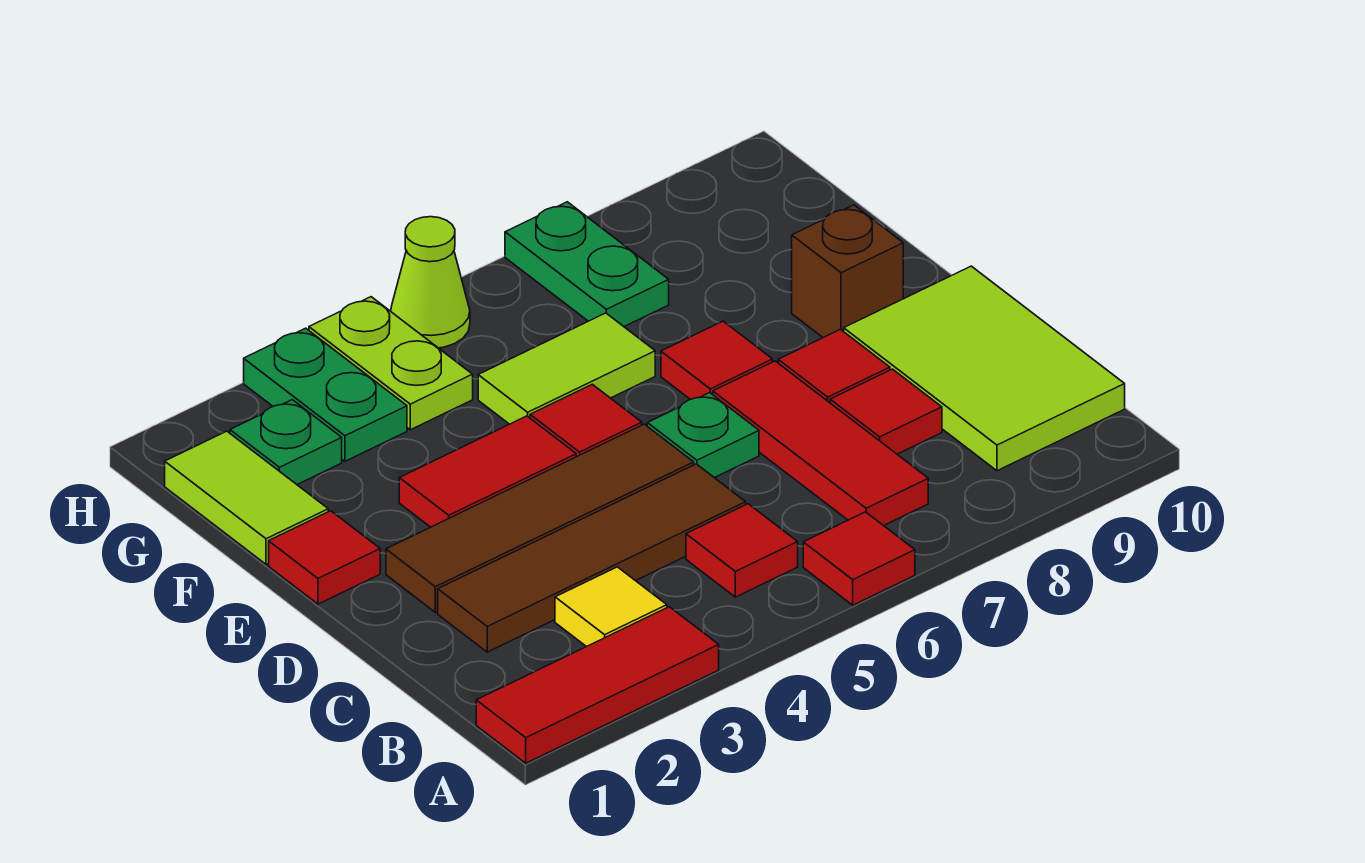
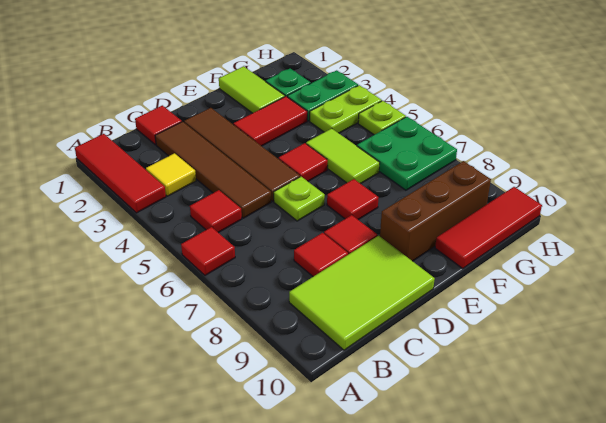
red tile B7:D7 level 1 -> red tile F10:H10 level 1
green plate D6 level 1 -> lime plate D6 level 1
red tile E1 level 1 -> red tile C1 level 1
red tile E3:E4 level 1 -> red tile E3:F3 level 1
brown brick E9 level 1 -> brown brick E9:G9 level 1
lime tile F1:G1 level 1 -> lime tile F1:F2 level 1
green plate G7:H7 level 1 -> green plate G6:H7 level 1
lime cone H5 level 1 -> lime plate H5 level 1

